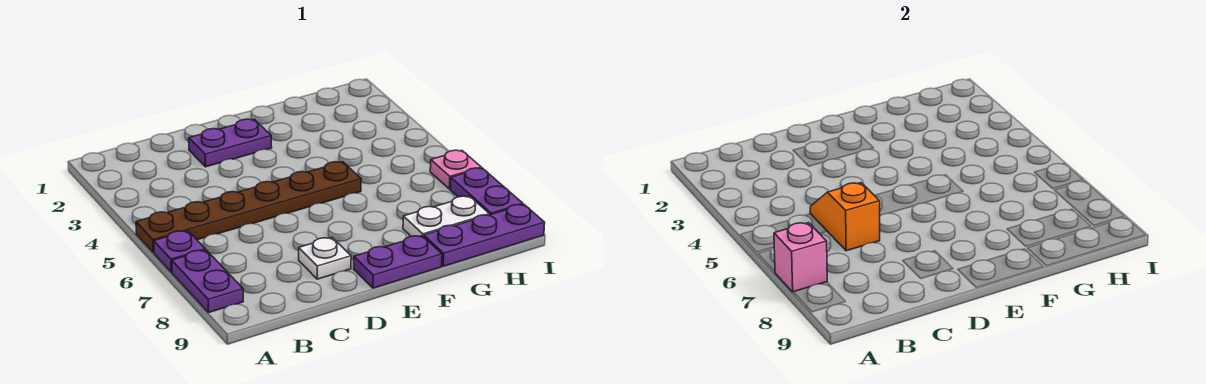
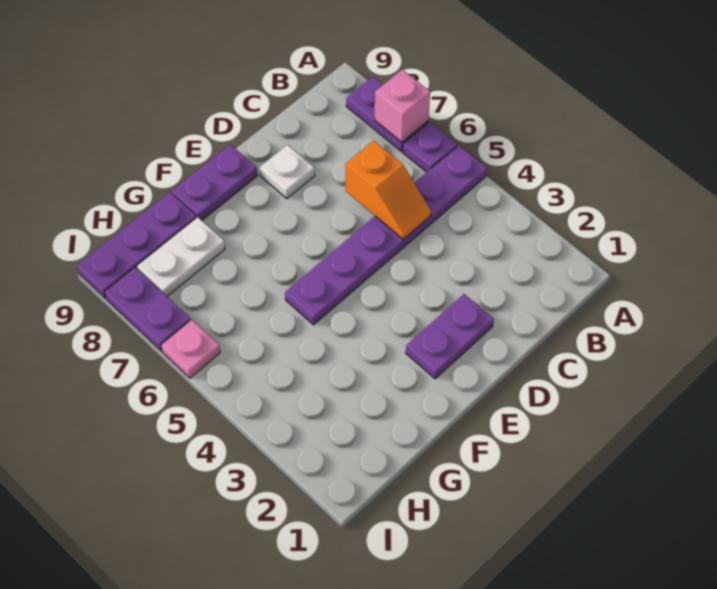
brown plate A5:F5 level 1 -> purple plate A5:F5 level 1

